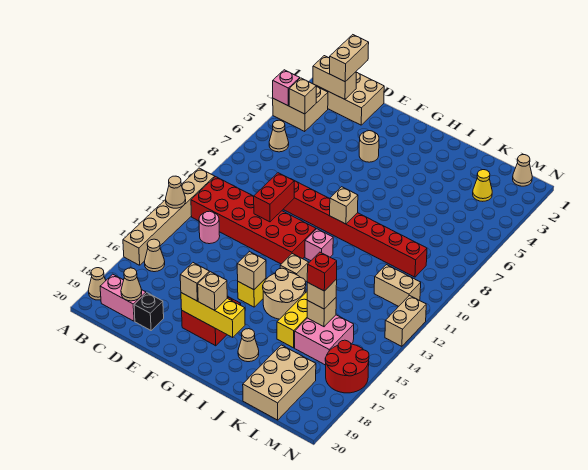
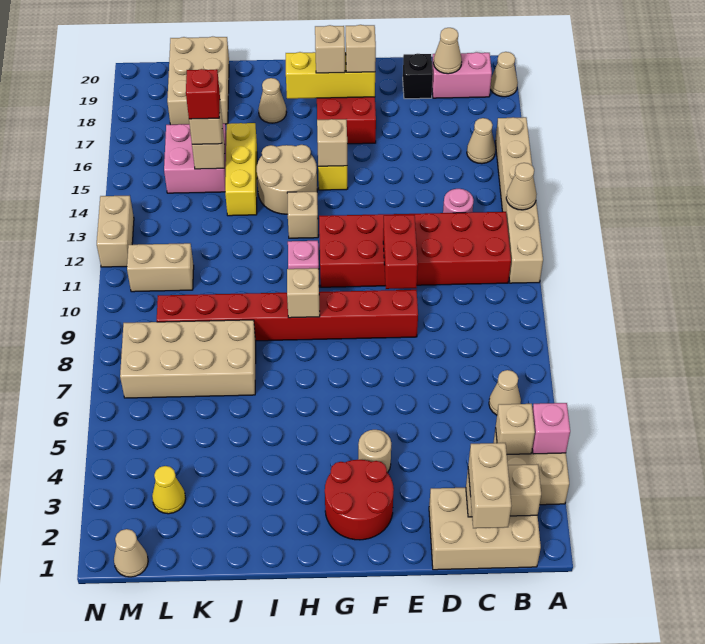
none -> tan brick J7:M8 level 1
red round brick M16:N17 level 1 -> red round brick F2:G3 level 1

